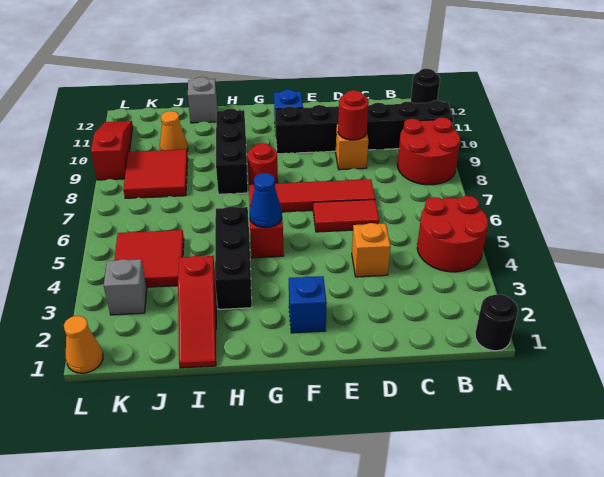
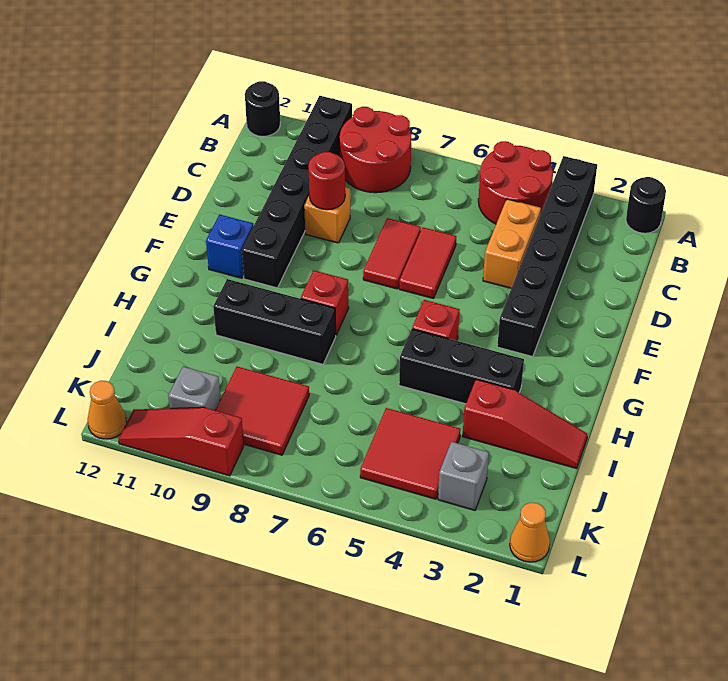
none -> black brick A3:F3 level 1
orange brick D4 level 1 -> orange brick C4:D4 level 1
red tile D7:G7 level 1 -> red tile D7:E7 level 1
blue brick F2 level 1 -> none
blue cone G5 level 2 -> none
red round brick G8 level 1 -> red brick G8 level 1
grey brick I12 level 1 -> grey brick K10 level 1
orange cone J10 level 1 -> orange cone L12 level 1

